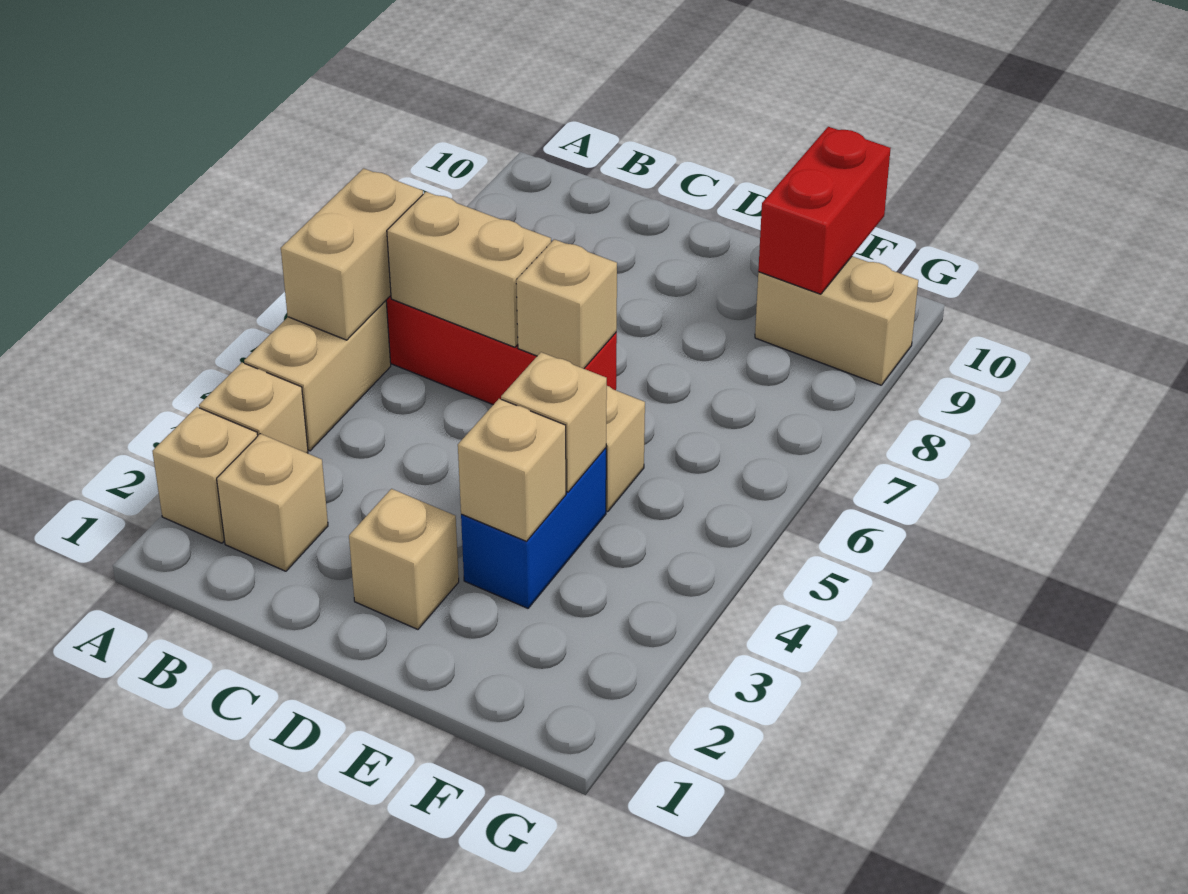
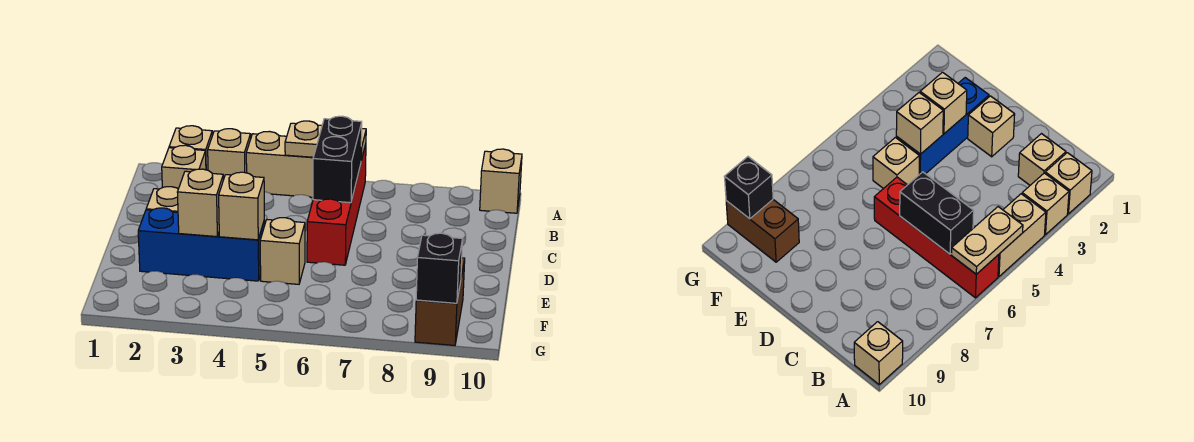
tan brick A5:A6 level 2 -> tan plate A5:A6 level 2
tan brick B6:C6 level 2 -> black brick B6:C6 level 2
tan brick D6 level 2 -> tan brick A10 level 1
blue brick E3:E4 level 1 -> blue brick E2:E4 level 1
tan brick F9:G9 level 1 -> brown brick F9:G9 level 1
red brick F9:F10 level 2 -> none
none -> black brick G9 level 2

